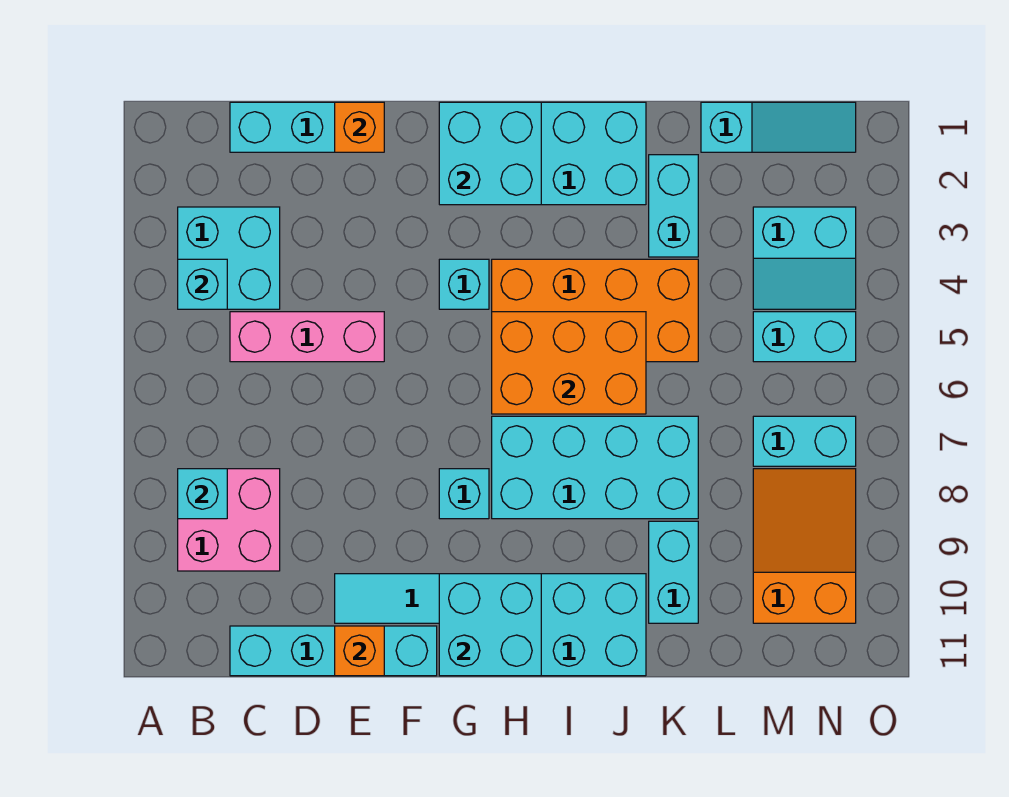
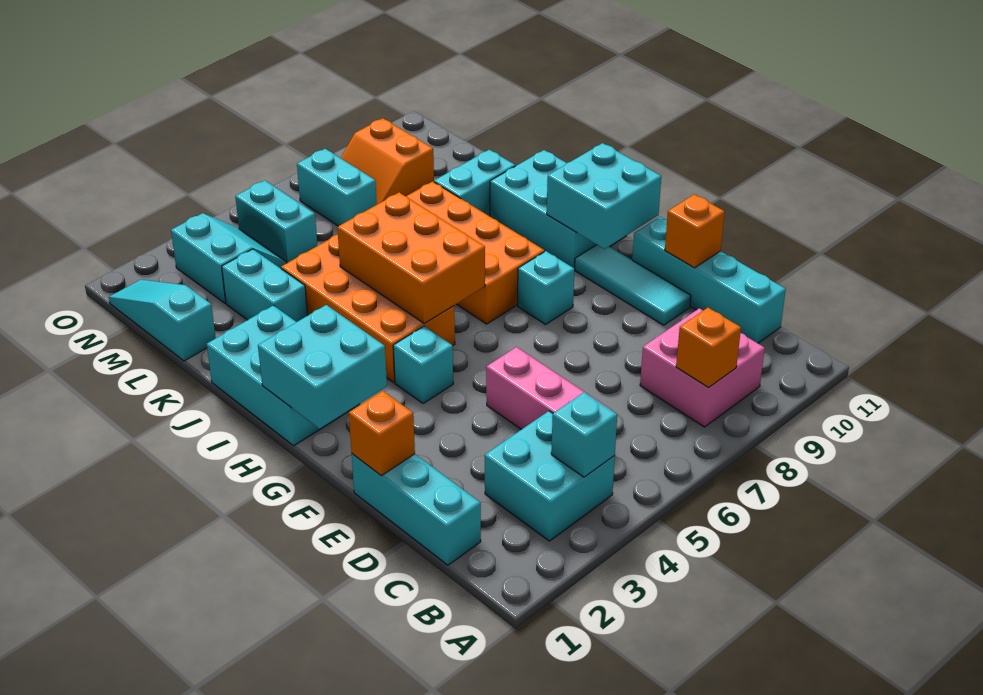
cyan brick B8 level 2 -> orange brick B8 level 2
cyan brick H7:K8 level 1 -> orange brick H7:K8 level 1
cyan brick K2:K3 level 1 -> cyan brick K3:L3 level 1
orange slope M8:N10 level 1 top 10 -> orange slope M8:N9 level 1 top 9

